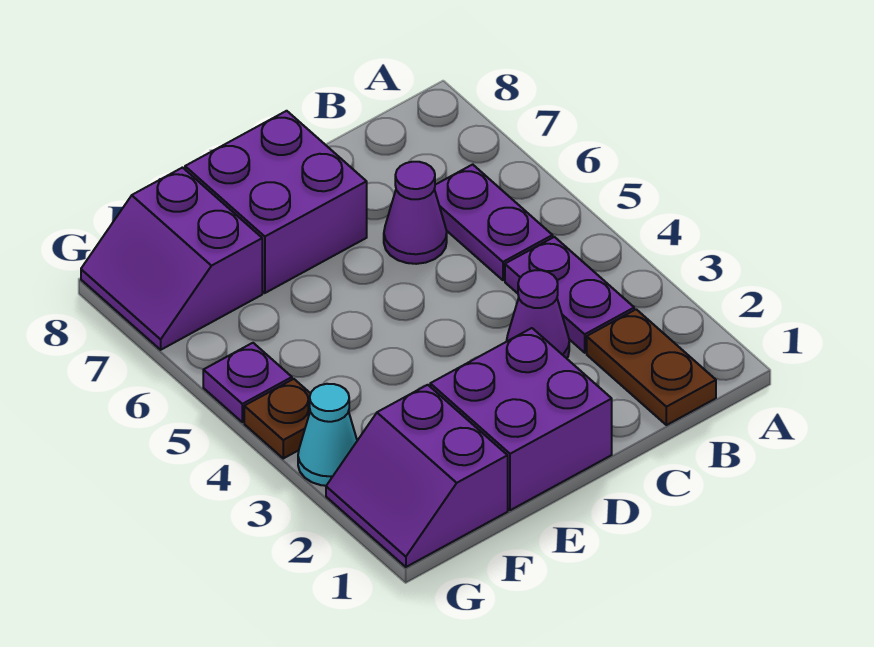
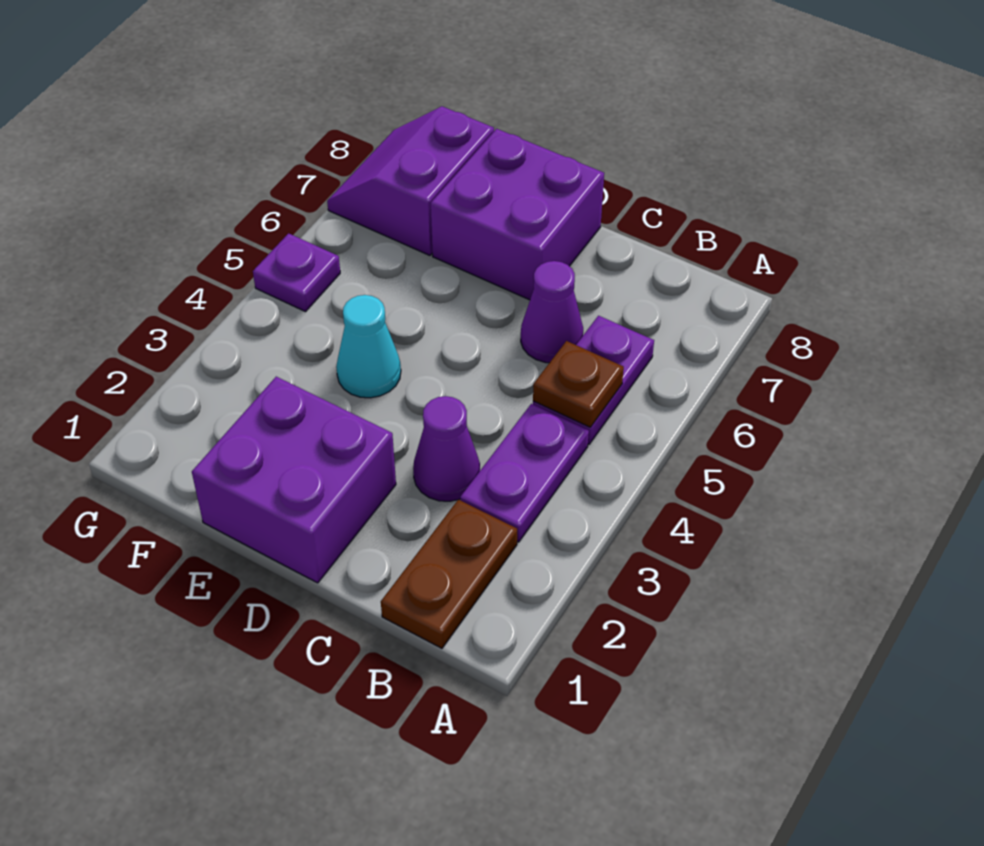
purple slope F1:G2 level 1 top F -> none
cyan cone G3 level 1 -> cyan cone E4 level 1
brown plate G4 level 1 -> brown plate B5 level 2

